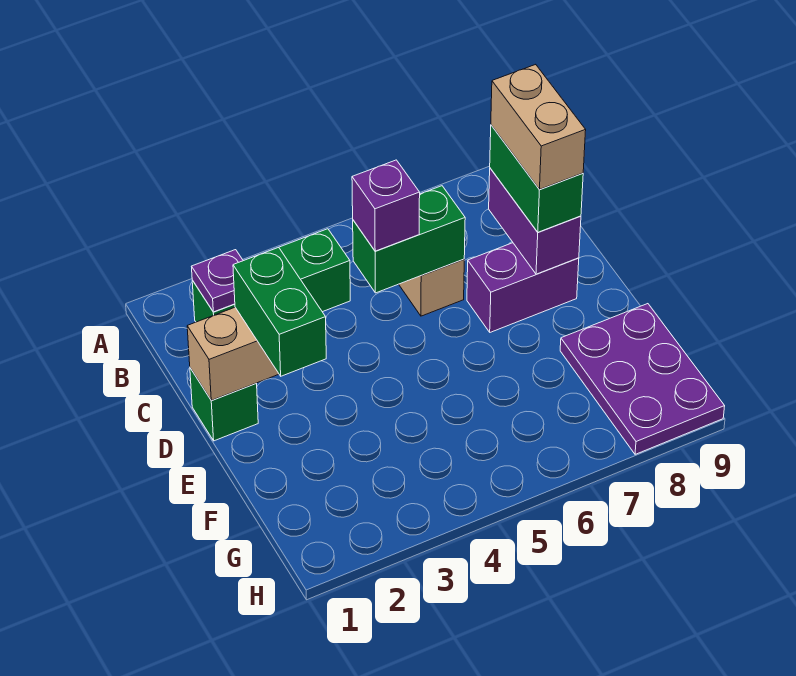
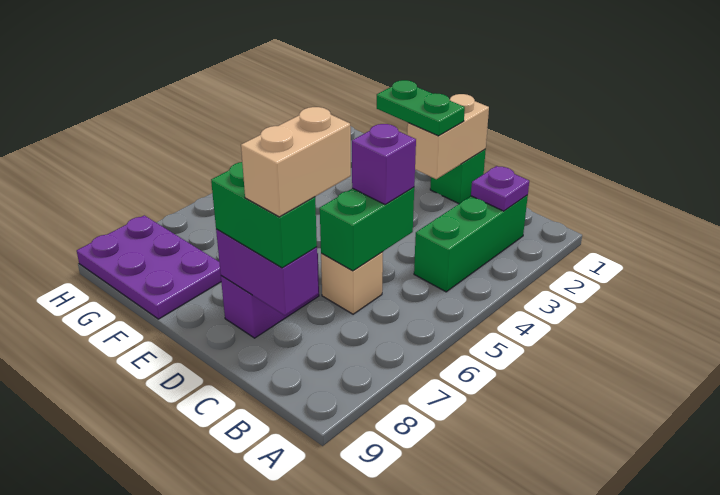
tan brick C8:D8 level 4 -> tan brick C7:C8 level 4
green brick D2:E2 level 3 -> green plate D2:E2 level 3

